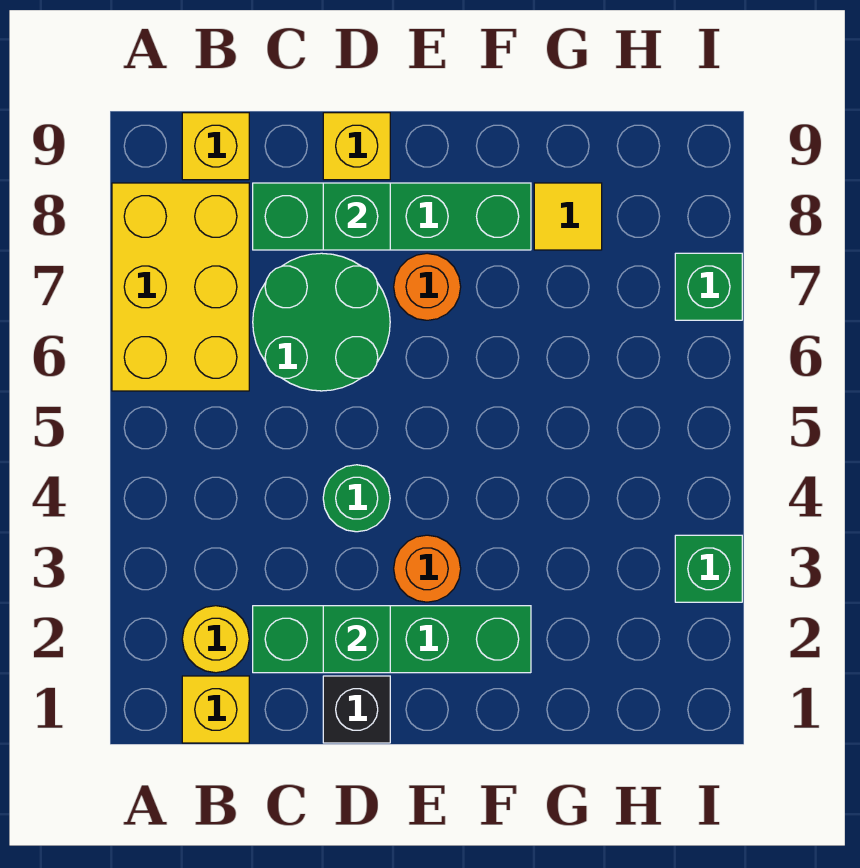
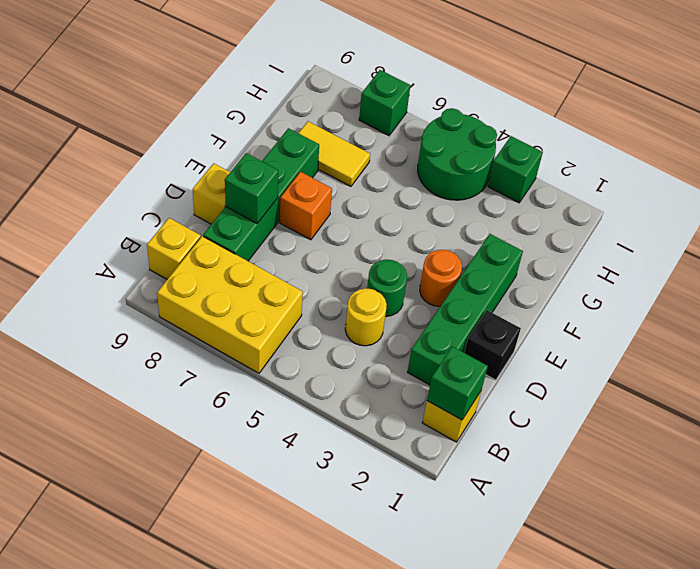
yellow round brick B2 level 1 -> yellow round brick C4 level 1
green round brick C6:D7 level 1 -> green round brick H4:I5 level 1
green brick D2 level 2 -> green brick B1 level 2
orange round brick E7 level 1 -> orange brick E7 level 1
yellow tile G8 level 1 -> yellow tile G7:G8 level 1

